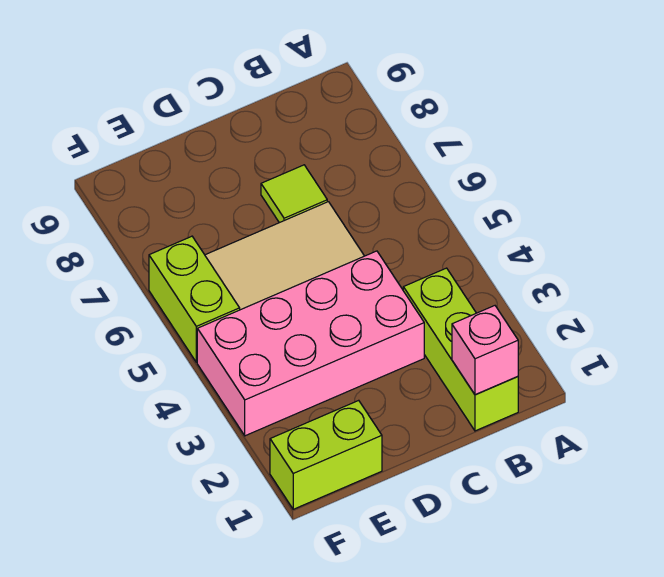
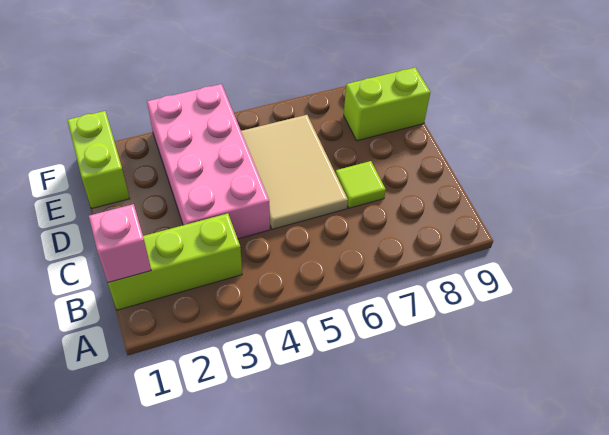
lime brick F5:F6 level 1 -> lime brick E8:E9 level 1

